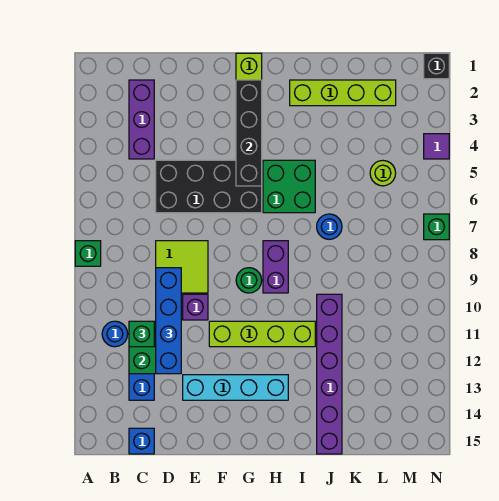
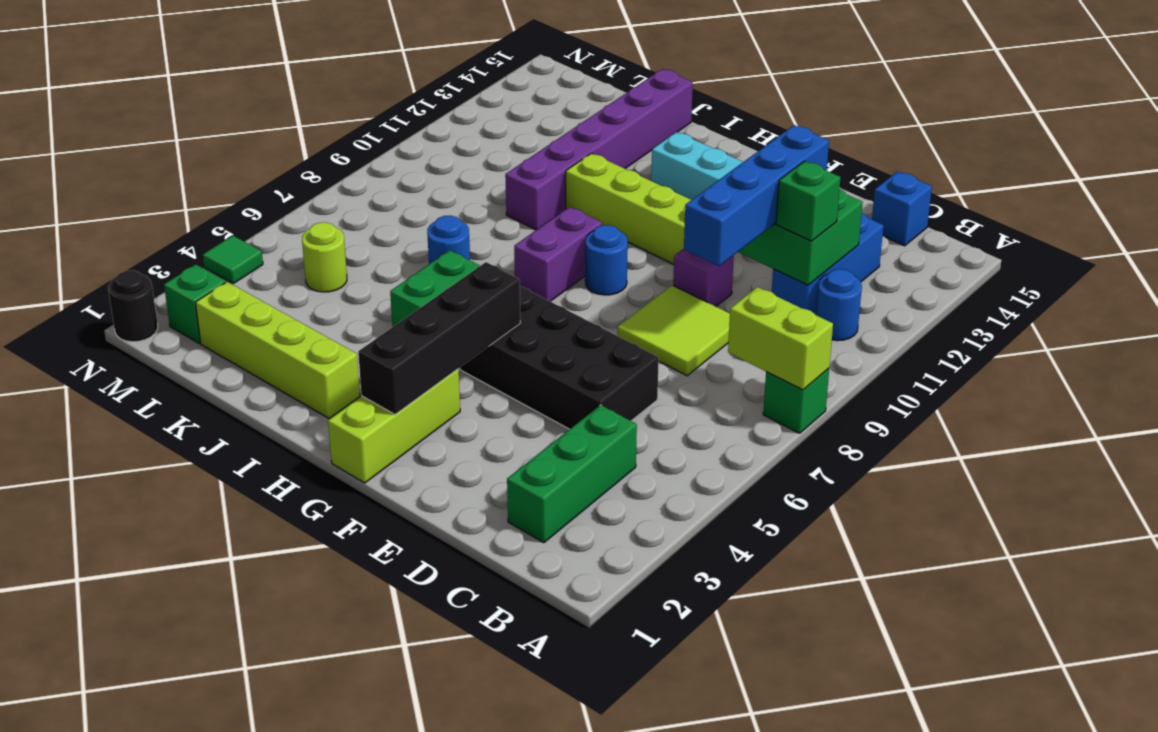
none -> lime brick A8:B8 level 2
purple brick C2:C4 level 1 -> green brick C2:C4 level 1
green round brick G9 level 1 -> blue round brick G9 level 1
black brick N1 level 1 -> black round brick N1 level 1
purple tile N4 level 1 -> green tile N4 level 1
green brick N7 level 1 -> green brick M2 level 1

